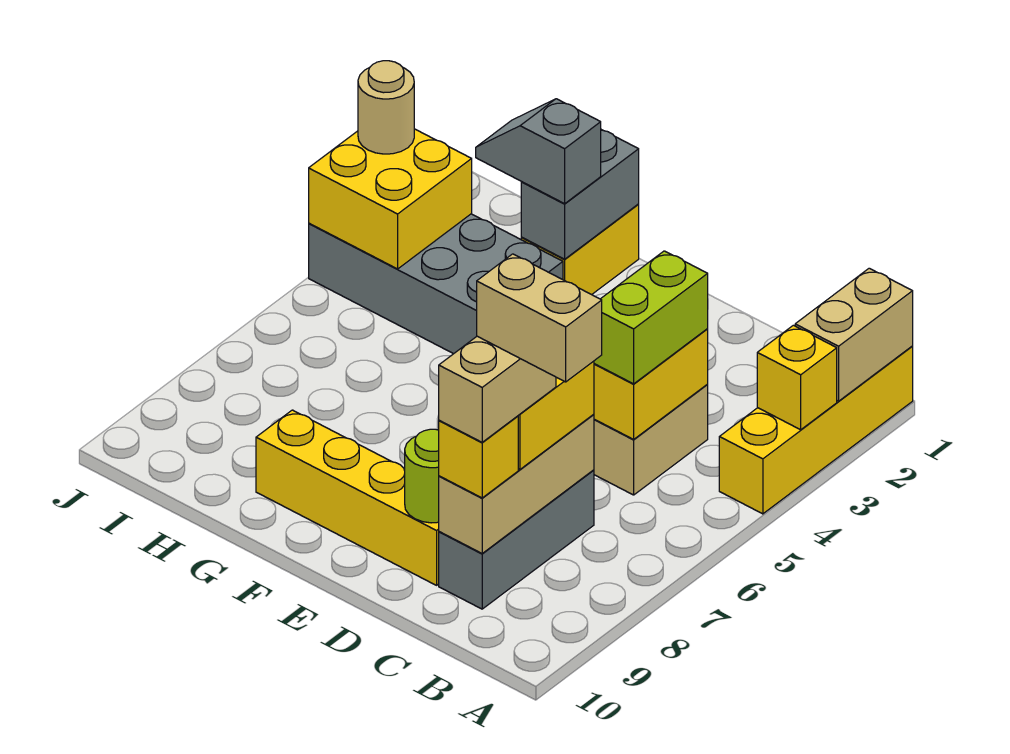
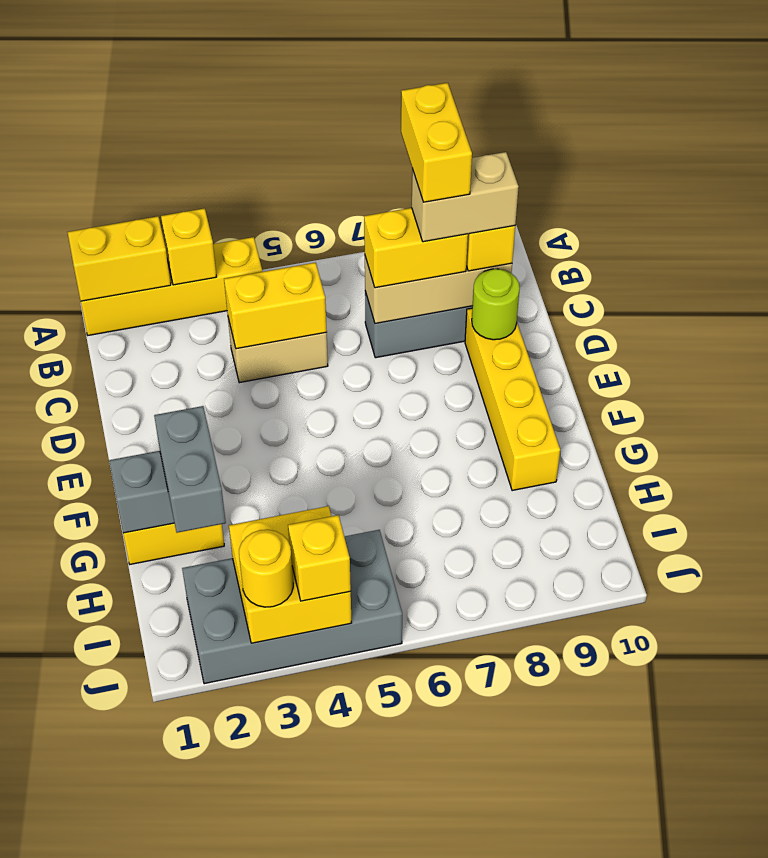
tan brick A1:A2 level 2 -> yellow brick A1:A2 level 2
tan brick B8:C8 level 5 -> yellow brick B8:C8 level 5
lime brick C4:C5 level 3 -> none
grey slope G2:H2 level 3 top G -> grey brick G2:H2 level 3
grey brick G3:J4 level 1 -> grey brick I2:J5 level 1
tan round brick J3 level 3 -> yellow round brick J3 level 3
none -> yellow brick J4 level 3

